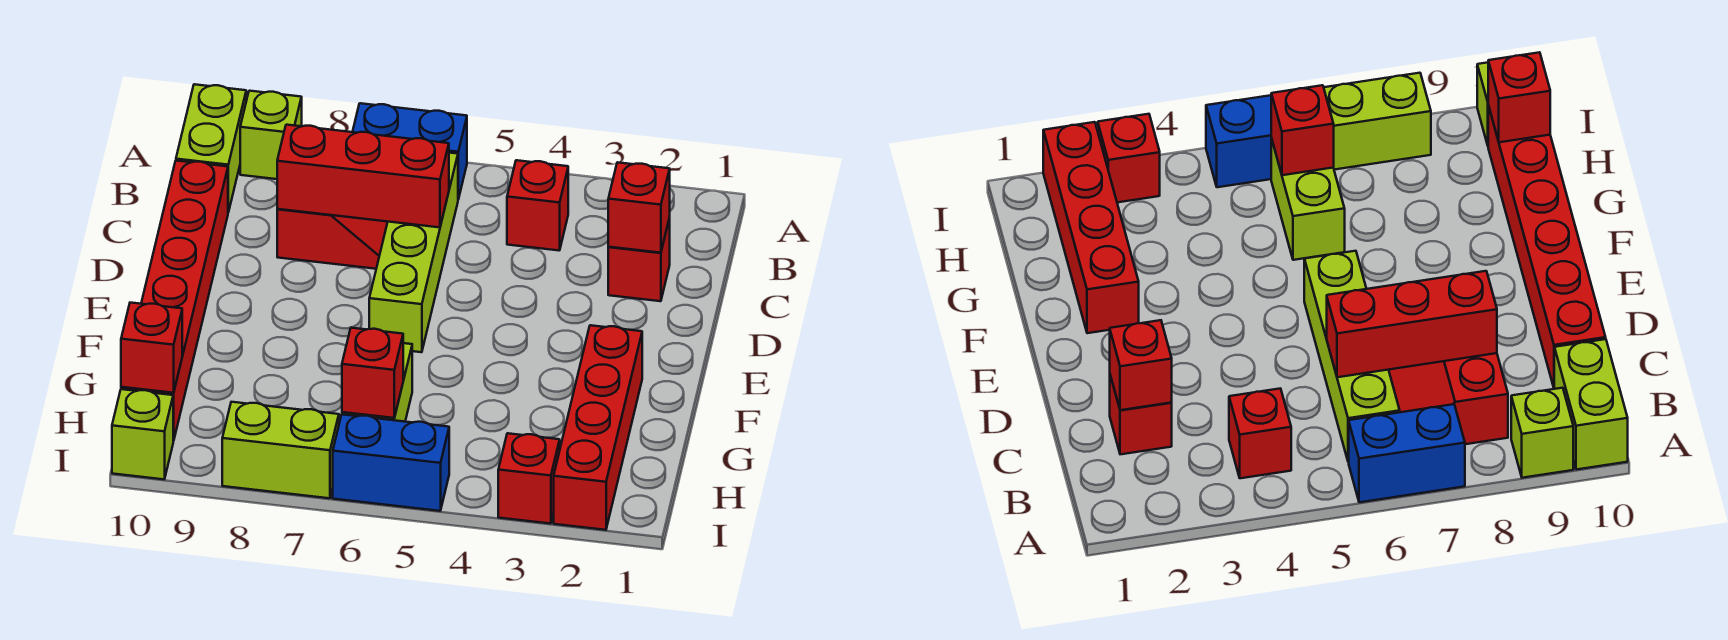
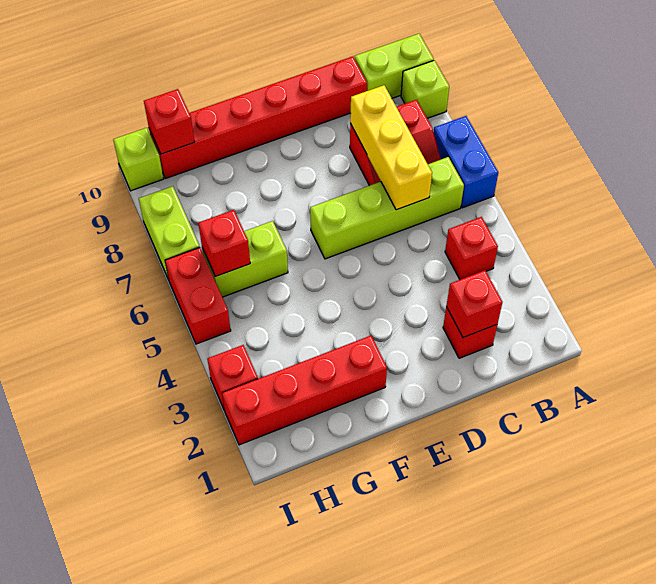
red brick C6:C8 level 2 -> yellow brick C6:C8 level 2
blue brick I5:I6 level 1 -> red brick I5:I6 level 1

